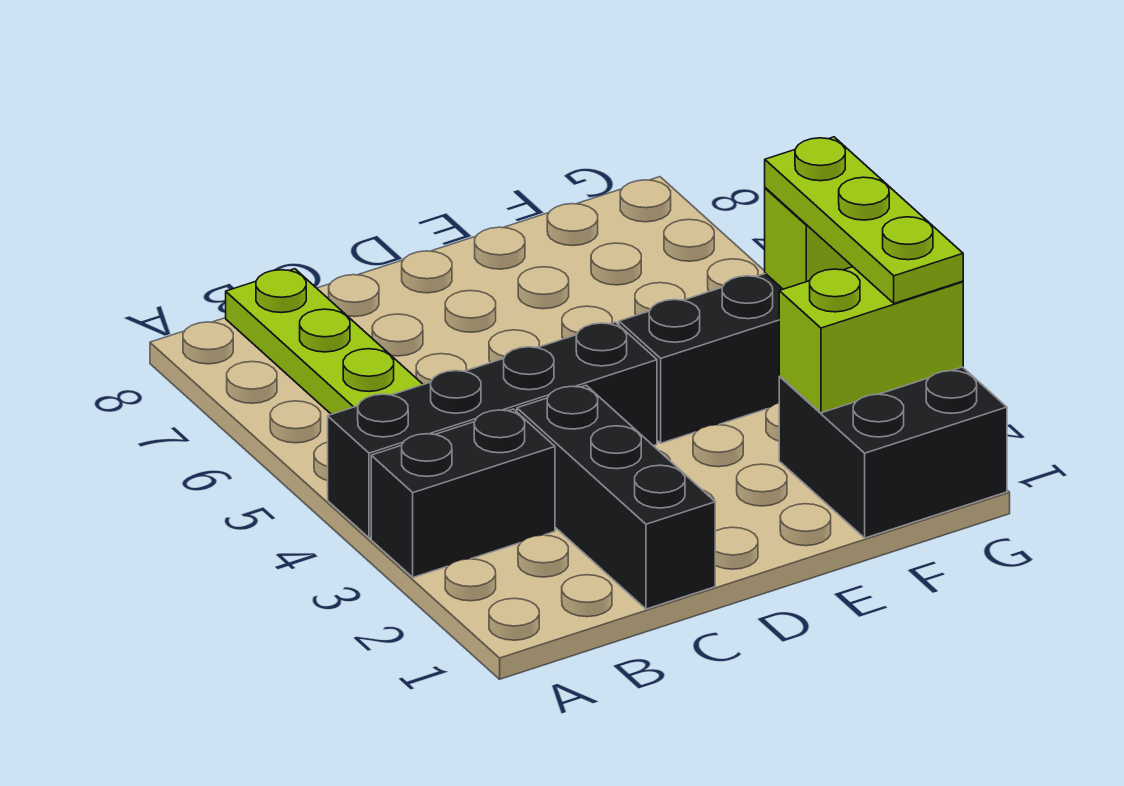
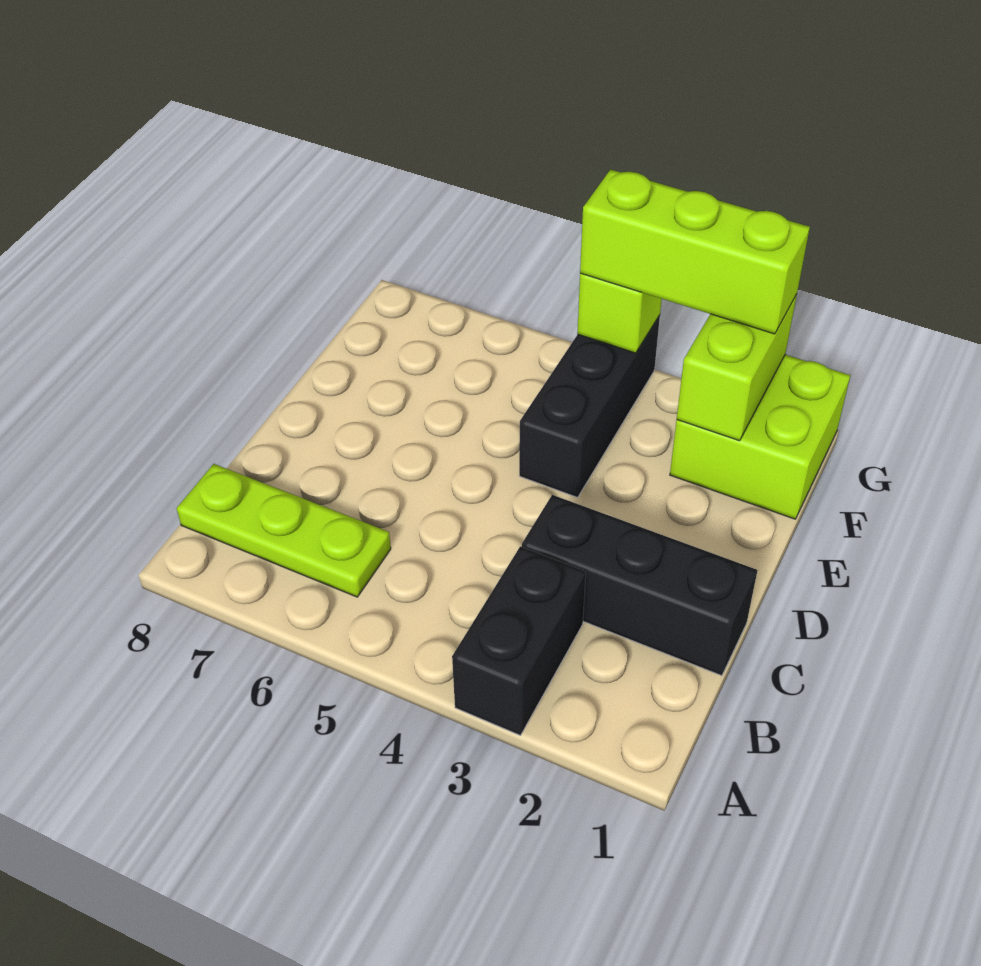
black brick A4:D4 level 1 -> none
black brick F1:G2 level 1 -> lime brick F1:G2 level 1
lime plate G2:G4 level 3 -> lime brick G2:G4 level 3

